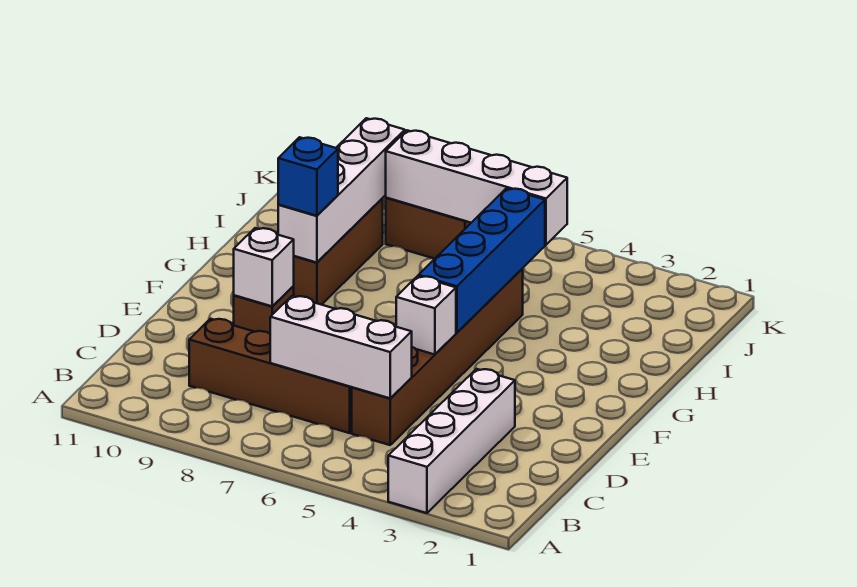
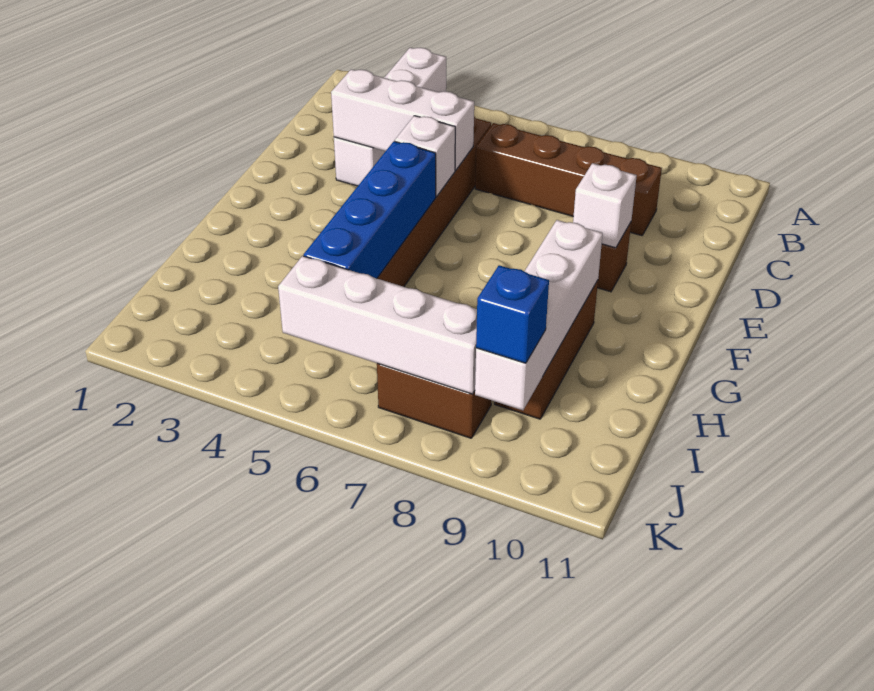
white brick C5:C7 level 2 -> white brick D3:D5 level 2
blue brick G9 level 3 -> blue brick J9 level 3

